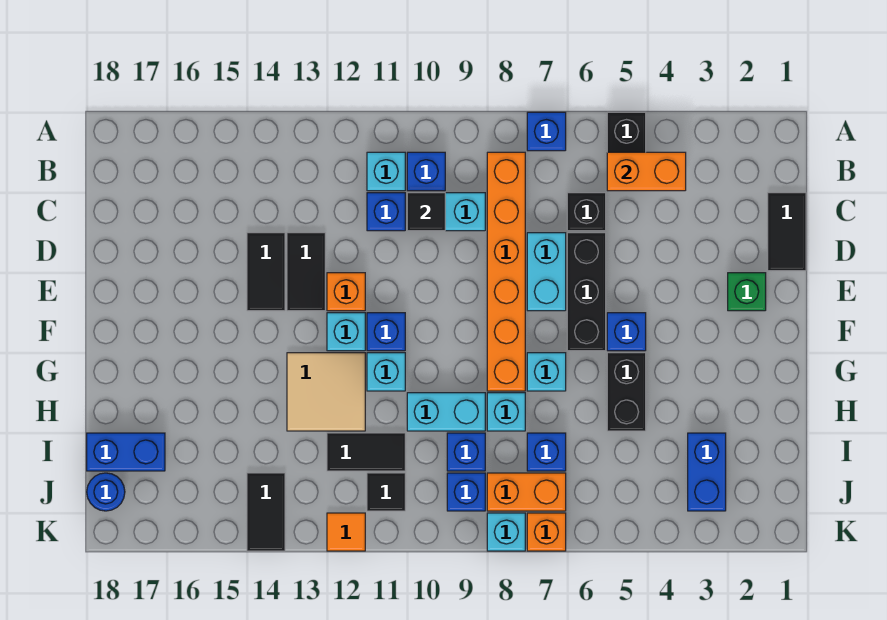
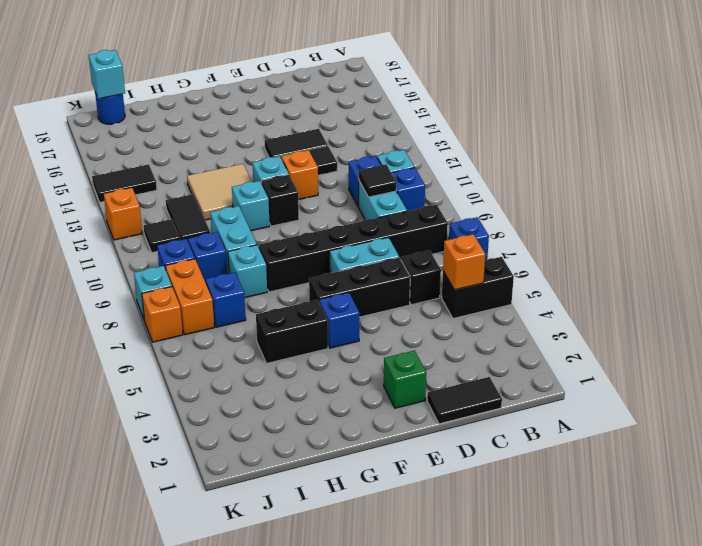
orange brick B4:B5 level 2 -> orange brick B5 level 2
orange brick B8:G8 level 1 -> black brick B8:G8 level 1
blue brick F11 level 1 -> black brick F11 level 1
cyan brick G7 level 1 -> cyan brick J18 level 2
blue brick I3:J3 level 1 -> none
blue brick I17:I18 level 1 -> none
orange tile K12 level 1 -> orange brick K12 level 1

